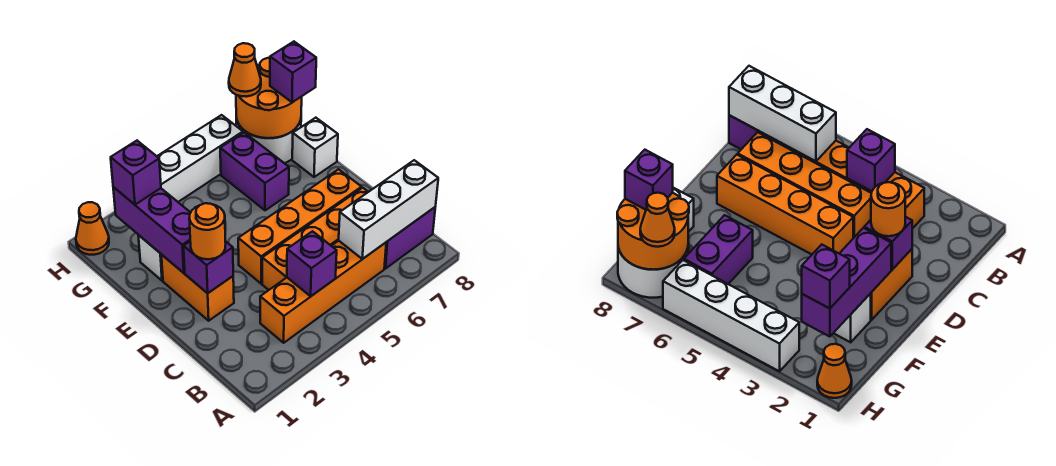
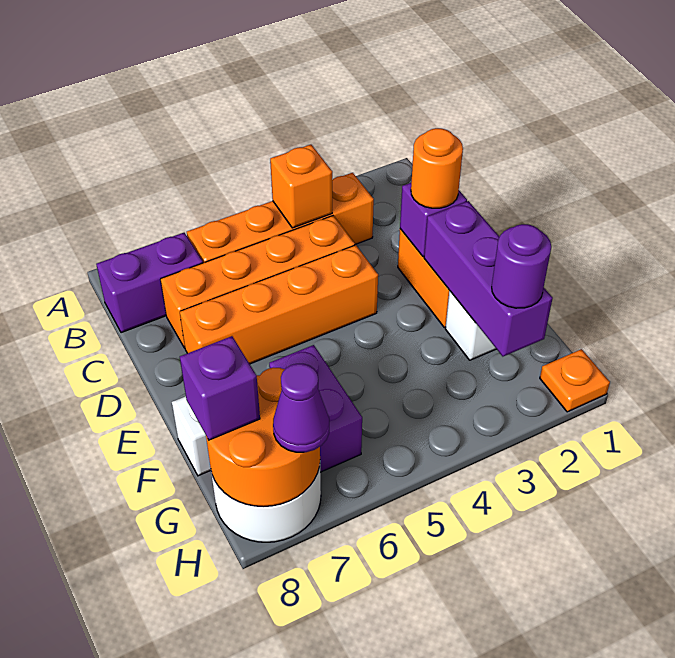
purple brick B4 level 2 -> orange brick B4 level 2
white brick B6:B8 level 2 -> none
purple brick G2 level 3 -> purple round brick G2 level 3
orange cone H1 level 1 -> orange plate H1 level 1
white brick H3:H6 level 1 -> none
orange cone H7 level 3 -> purple cone H7 level 3

